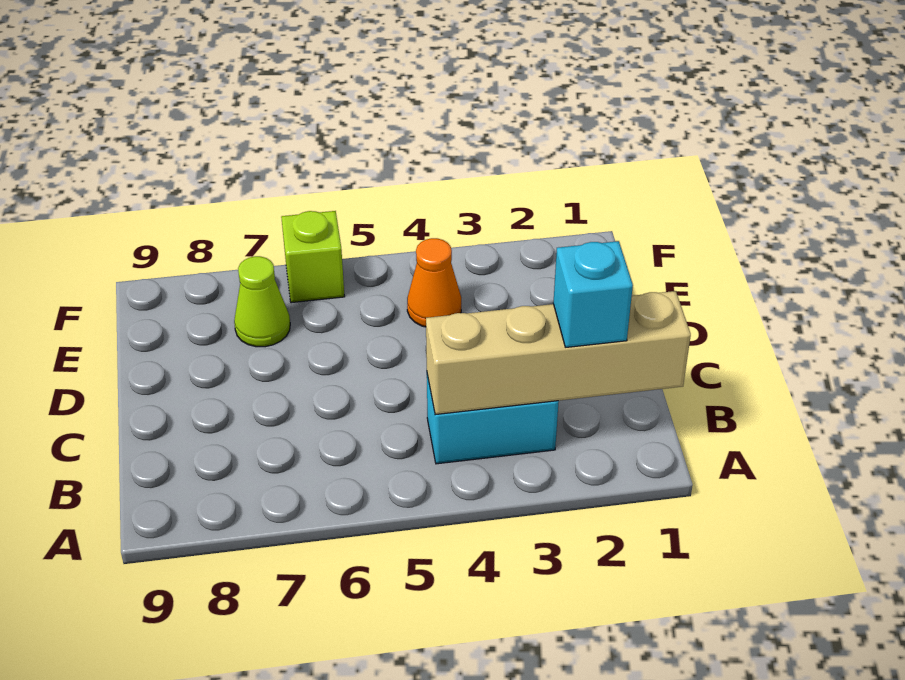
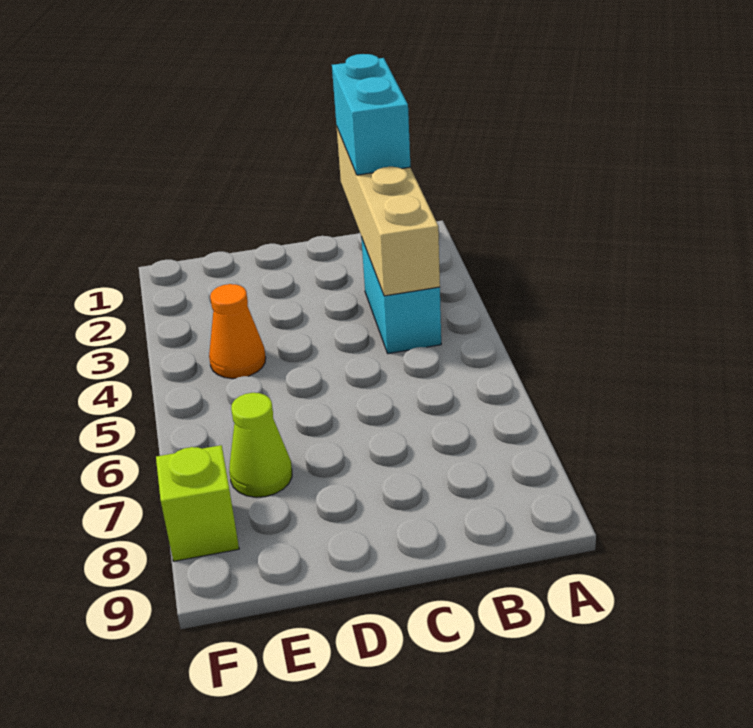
cyan brick B2 level 3 -> cyan brick B1:B2 level 3
lime brick F6 level 1 -> lime brick F8 level 1

